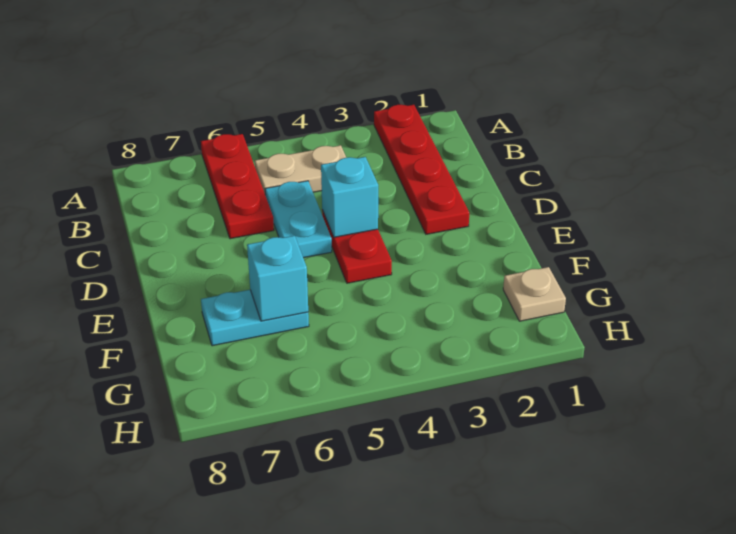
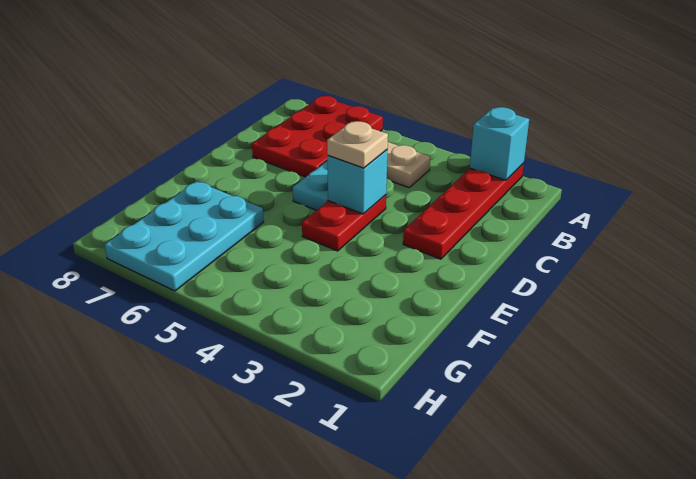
red plate A6:C6 level 1 -> red plate A6:C7 level 1
cyan plate F6:F7 level 1 -> cyan plate F6:H7 level 1
cyan brick F6 level 2 -> cyan brick A2 level 2
tan plate G1 level 1 -> tan plate D4 level 3

